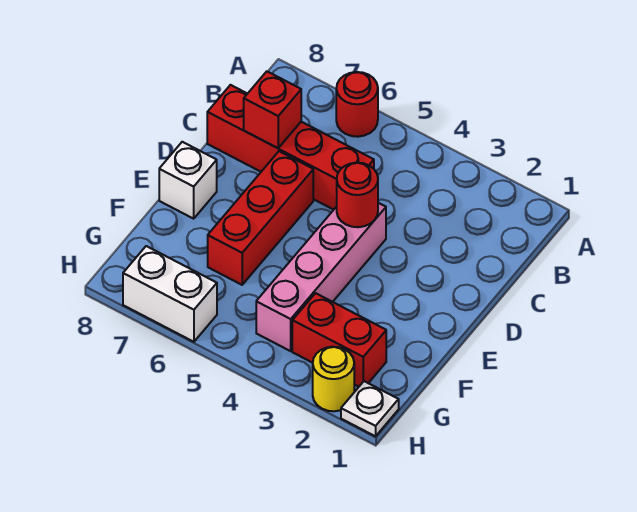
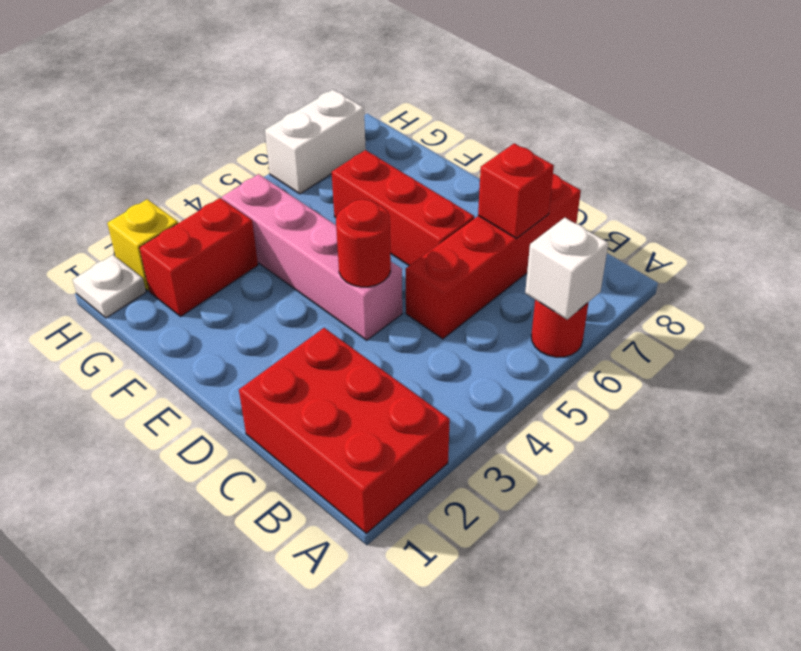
none -> red brick A1:C2 level 1
white brick E8 level 1 -> white brick A6 level 2
yellow round brick H2 level 1 -> yellow brick H2 level 1

